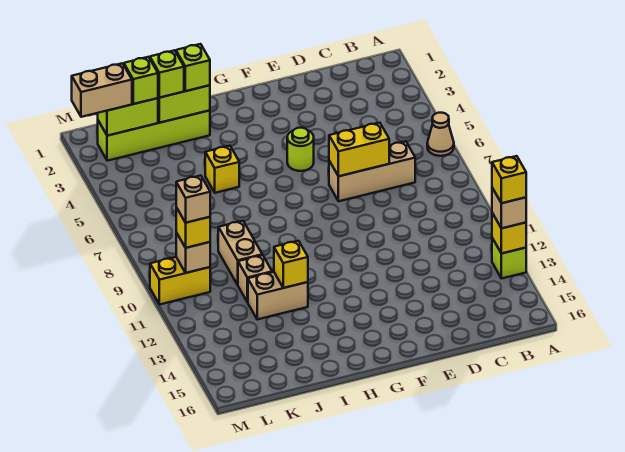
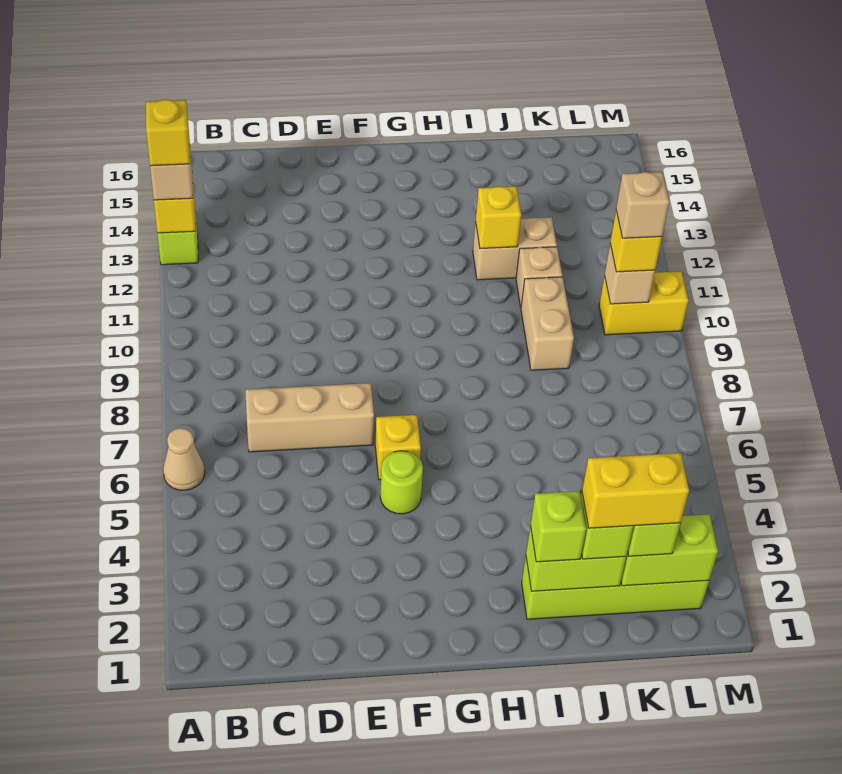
yellow brick D7:E7 level 2 -> yellow brick J2:K2 level 4
yellow brick I5 level 1 -> yellow brick F6 level 1
tan brick L2:M2 level 3 -> none

